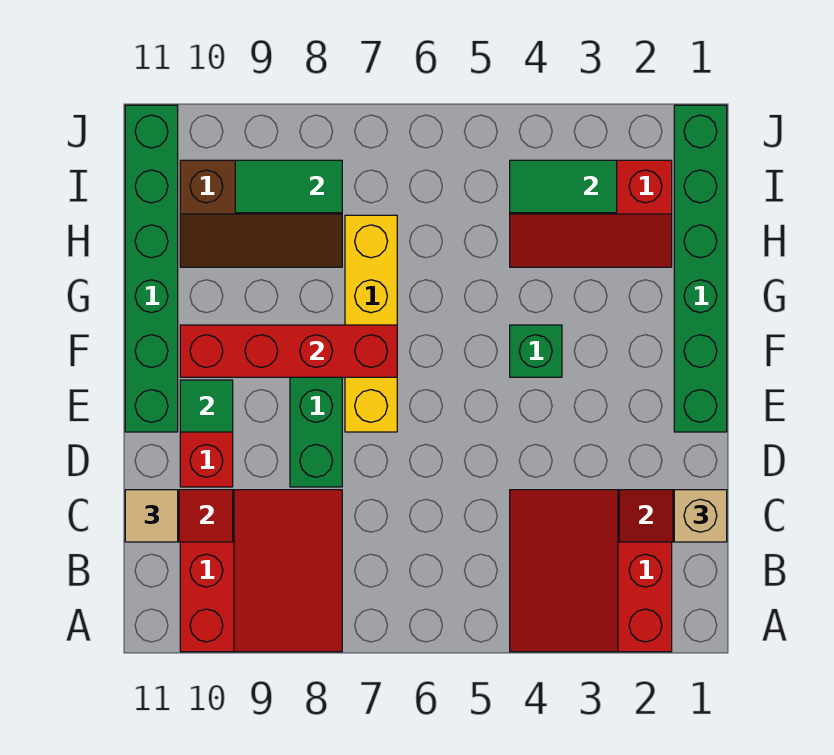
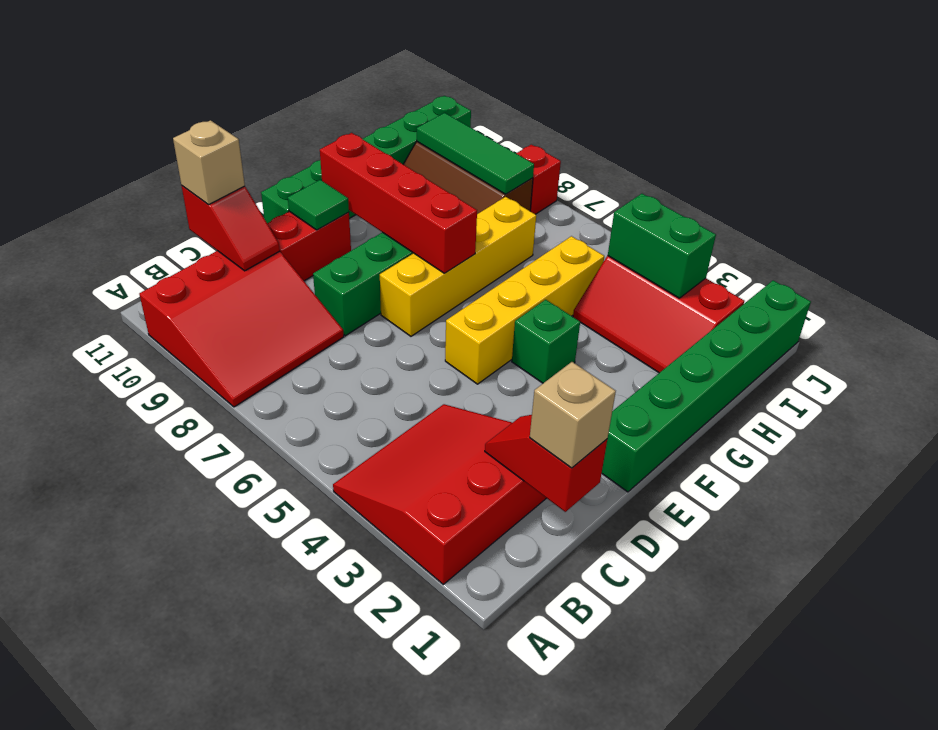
tan tile C11 level 3 -> tan brick C11 level 3
none -> yellow brick E5:H5 level 1
green tile I3:I4 level 2 -> green brick I3:I4 level 2
green tile I8:I9 level 2 -> green tile I8:I10 level 2
none -> red brick J8 level 1

